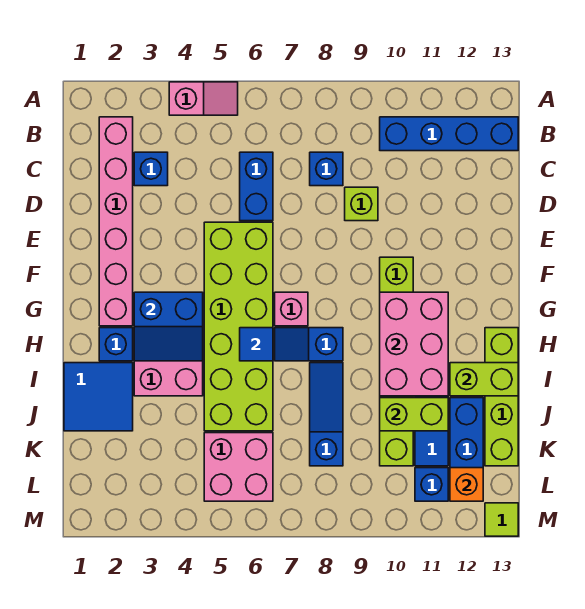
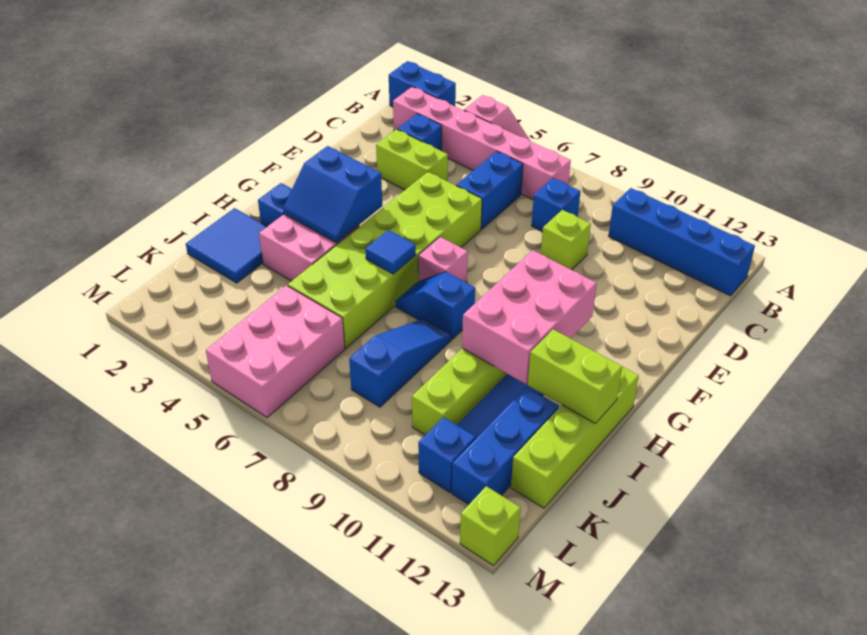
none -> blue brick A1:A2 level 1
pink brick B2:G2 level 1 -> pink brick B2:B7 level 1
lime brick J10:J11 level 2 -> lime brick D3:D4 level 1
pink brick K5:L6 level 1 -> pink brick K5:M6 level 1
orange brick L12 level 2 -> none
lime tile M13 level 1 -> lime brick M13 level 1

